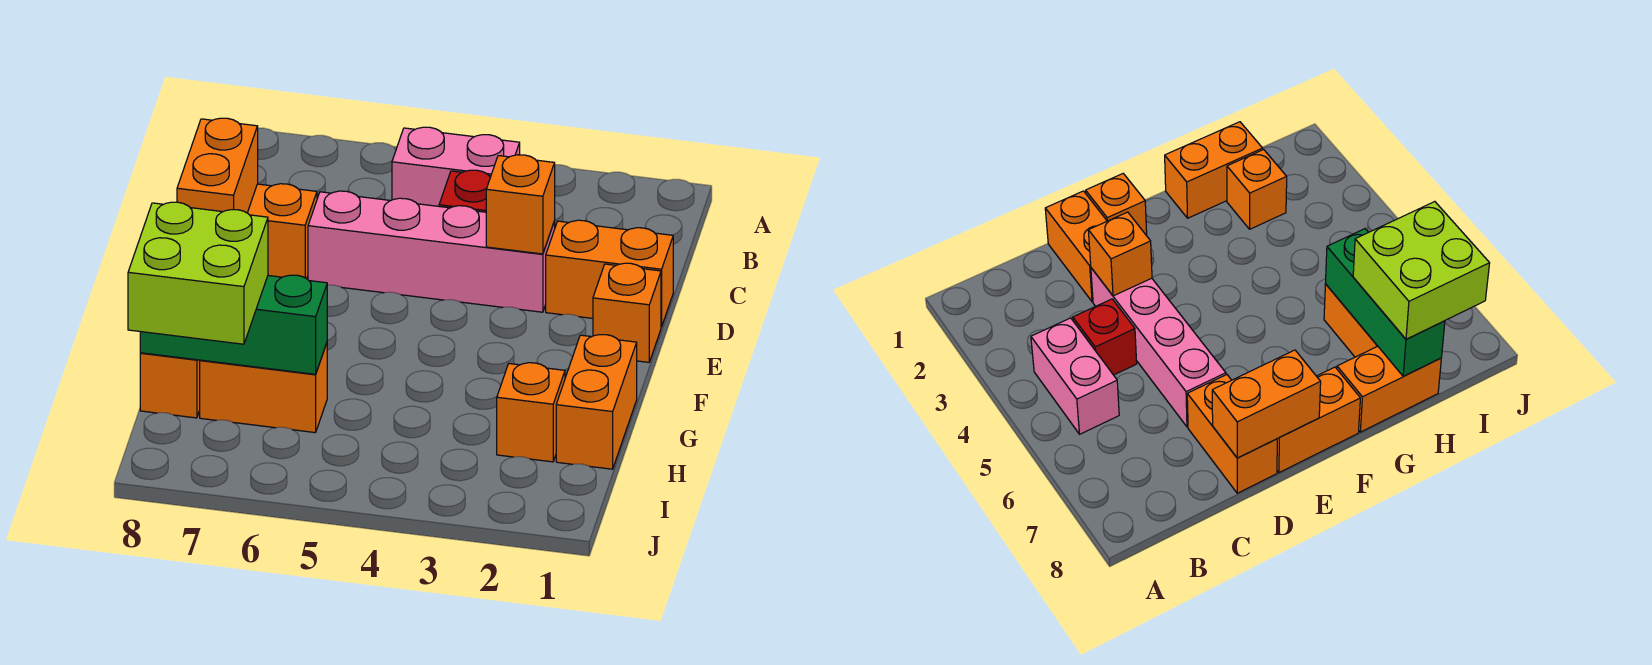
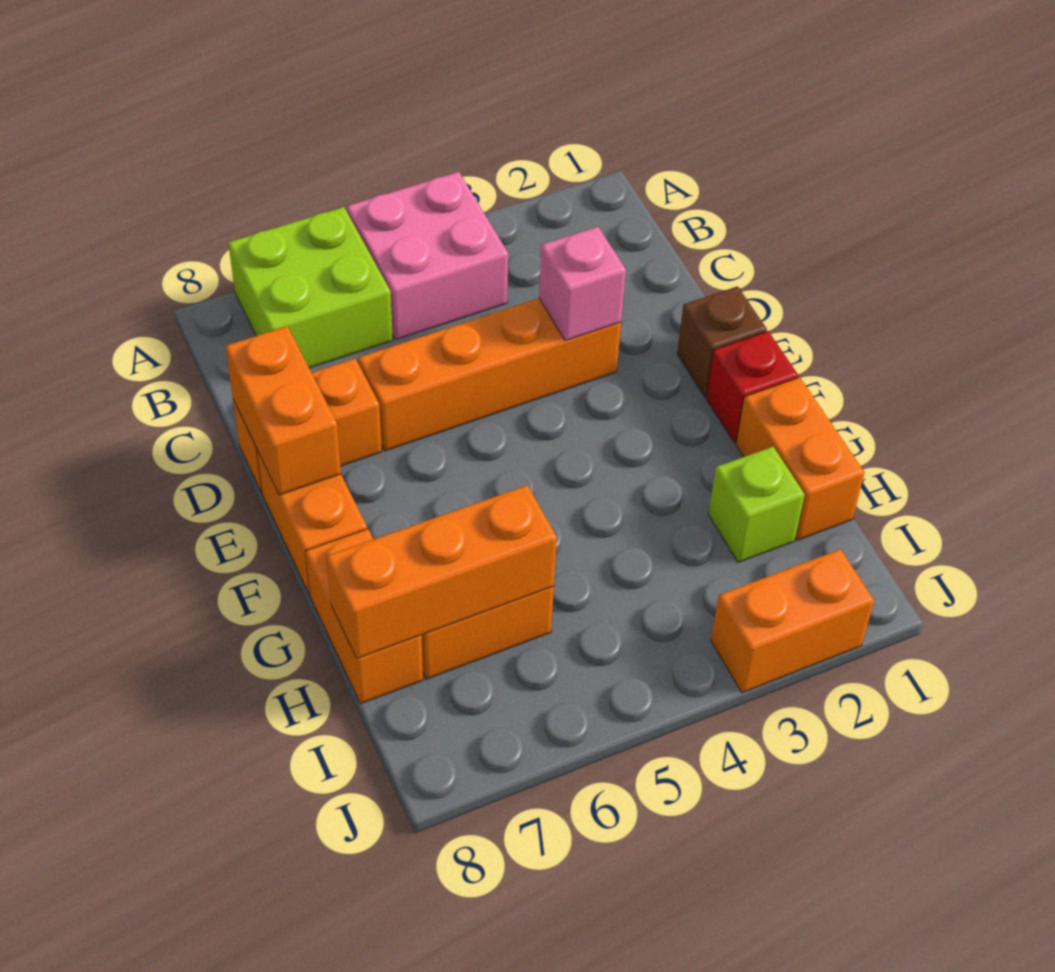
pink brick B4:B5 level 1 -> pink brick A4:B5 level 1
red brick C4 level 1 -> red brick F1 level 1
orange brick D1:D2 level 1 -> orange brick J2:J3 level 1
pink brick D3:D6 level 1 -> orange brick D3:D6 level 1
orange brick D3 level 2 -> pink brick D3 level 2
orange brick E1 level 1 -> brown brick E1 level 1
orange brick H2 level 1 -> lime brick H2 level 1
green brick H6:H8 level 2 -> orange brick H6:H8 level 2
lime brick H7:I8 level 3 -> lime brick A6:B7 level 1

